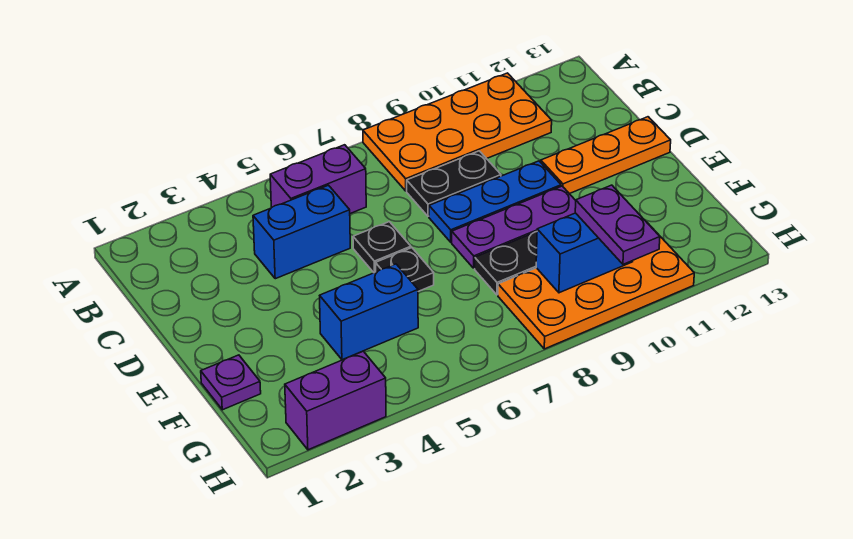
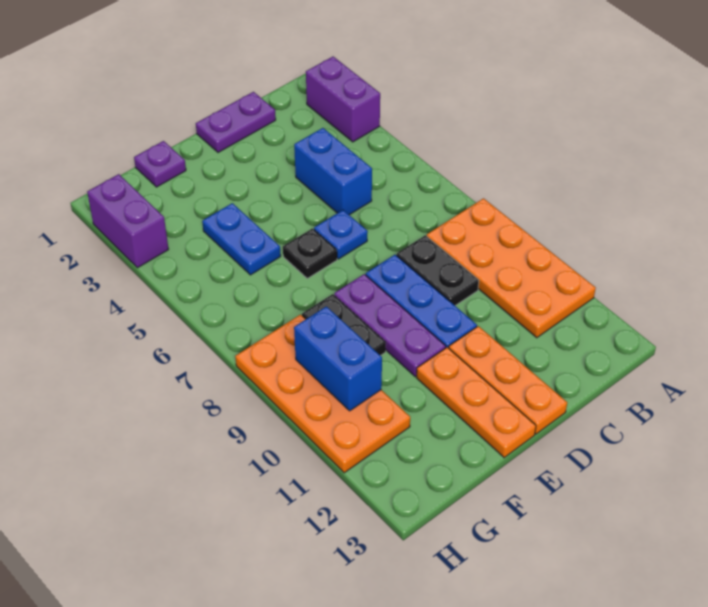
purple brick B5:B6 level 1 -> purple brick A2:A3 level 1
black plate D6 level 1 -> blue plate D6 level 1
none -> orange plate E11:E13 level 1
blue brick F4:F5 level 1 -> blue plate F4:F5 level 1
purple plate G10:H10 level 3 -> purple plate C1:D1 level 1

